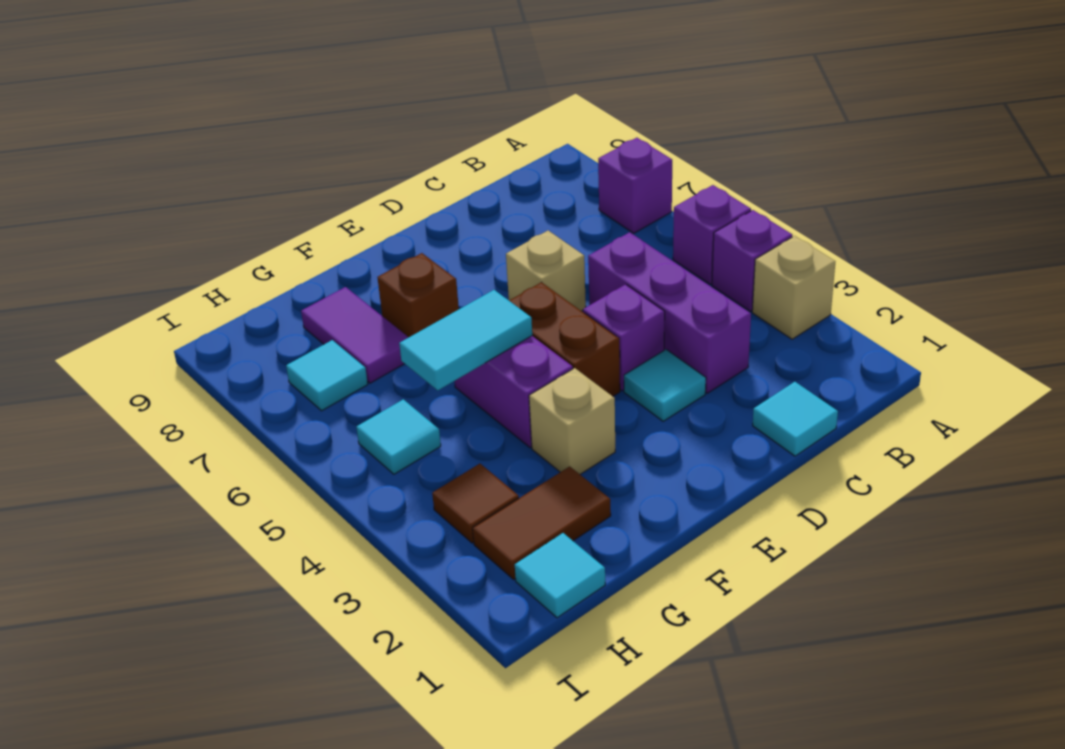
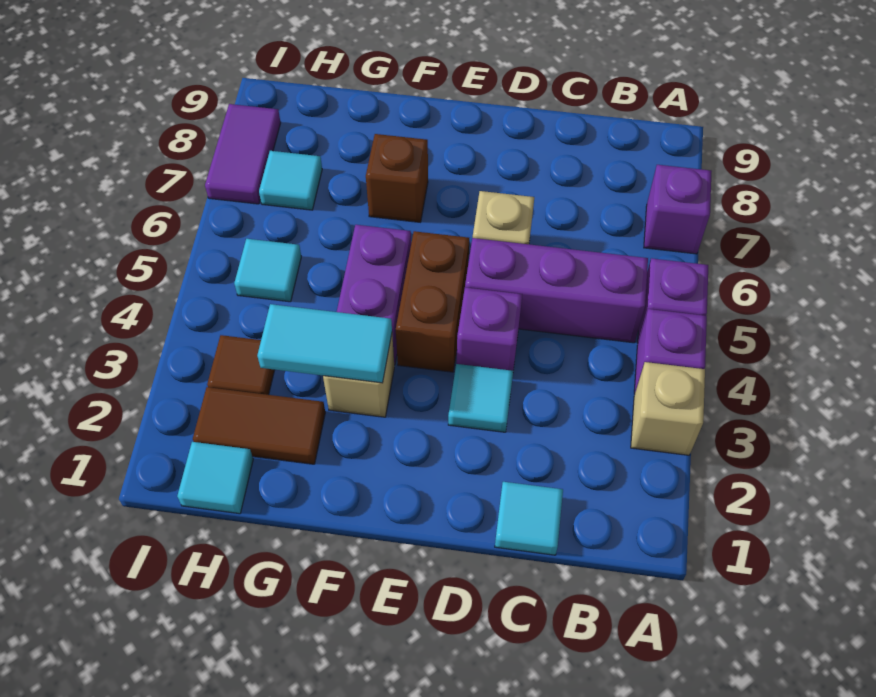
purple brick C3:C5 level 1 -> purple brick B5:D5 level 1
cyan tile F5:G5 level 2 -> cyan tile F3:G3 level 2
purple tile G7:G8 level 1 -> purple tile I7:I8 level 1

